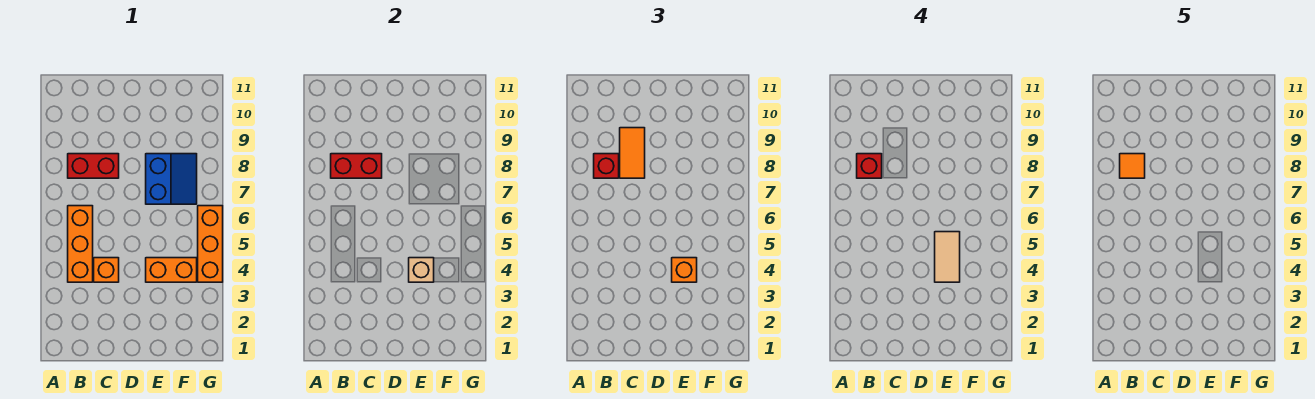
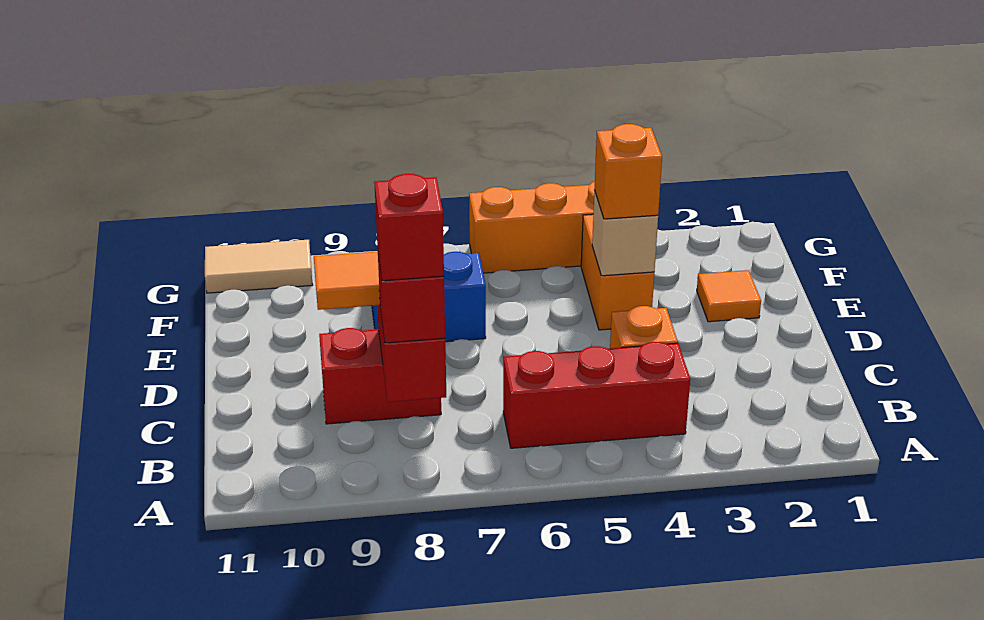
orange brick B4:B6 level 1 -> red brick B4:B6 level 1
red brick B8:C8 level 1 -> red brick C8:C9 level 1
orange tile B8 level 5 -> orange tile E2 level 1
tan tile E4:E5 level 4 -> tan tile G10:G11 level 1

